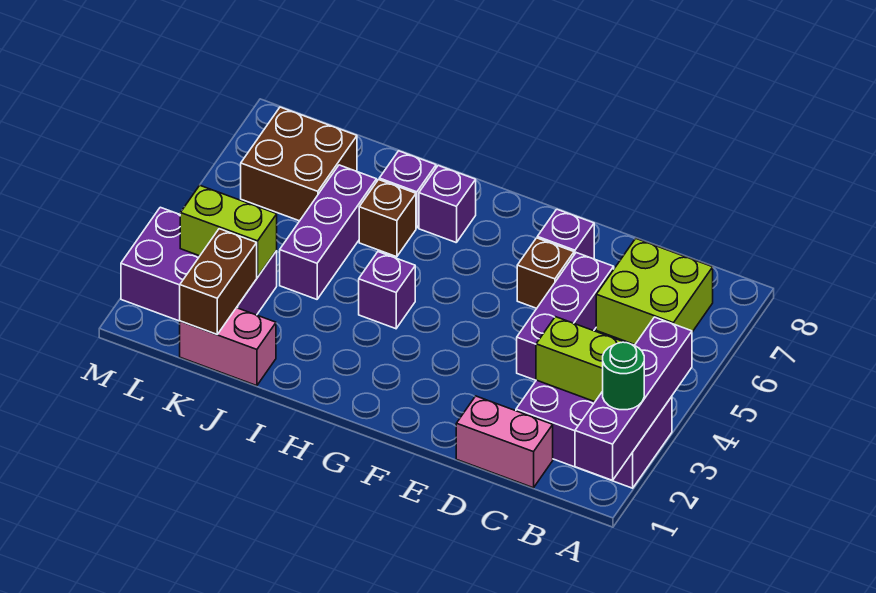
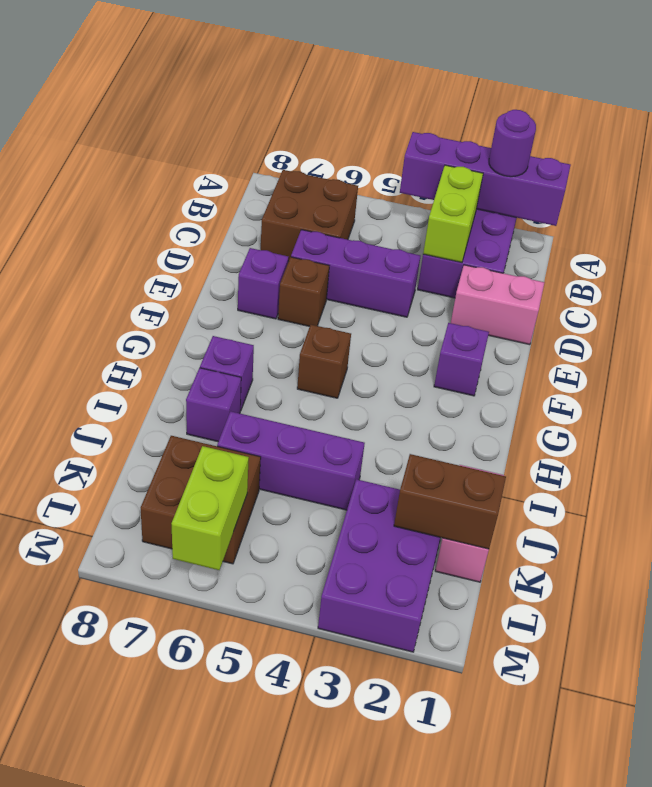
green round brick A2 level 3 -> purple round brick A2 level 3
lime brick B6:C7 level 1 -> brown brick B6:C7 level 1
pink brick C1:D1 level 1 -> pink brick D1:D2 level 1
purple brick H4 level 1 -> purple brick F2 level 1
brown brick I6 level 1 -> brown brick G5 level 1
lime brick K3:L3 level 2 -> lime brick L6:M6 level 2

